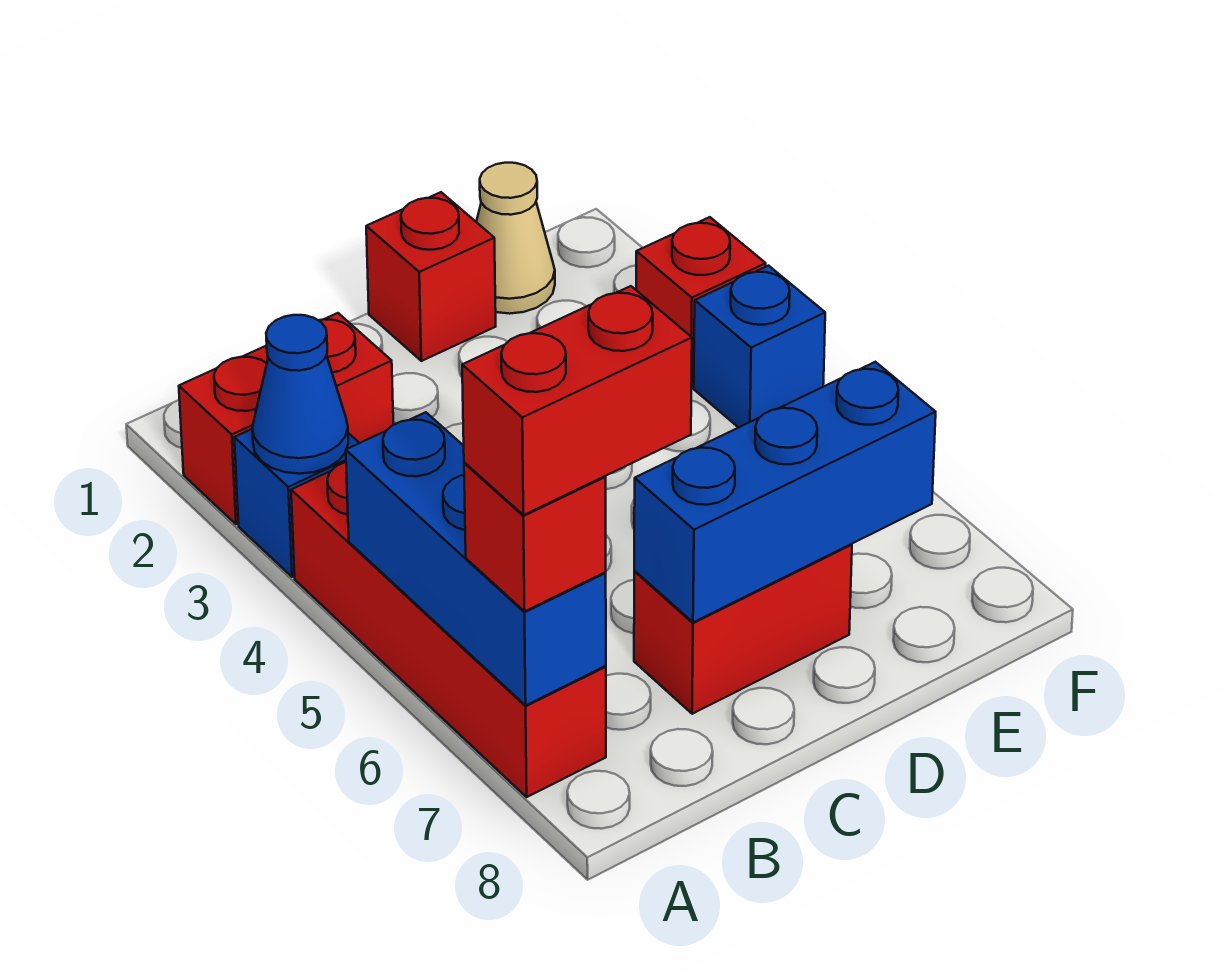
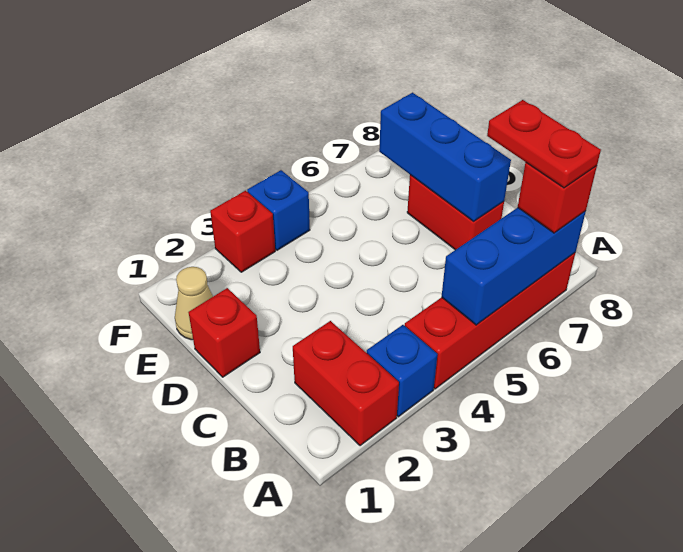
blue cone A3 level 2 -> none
red brick A7:B7 level 4 -> red plate A7:B7 level 4

